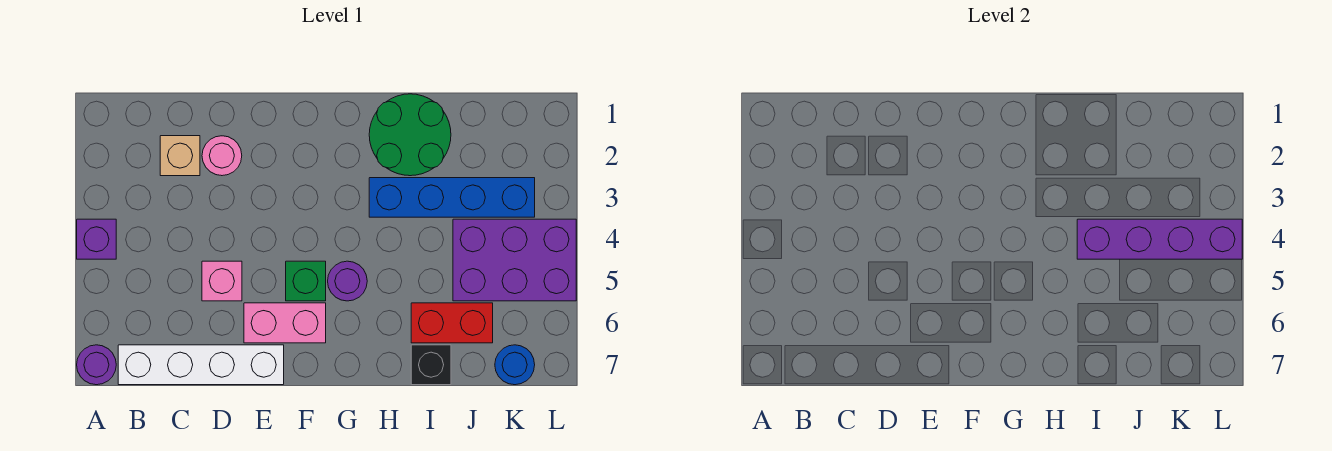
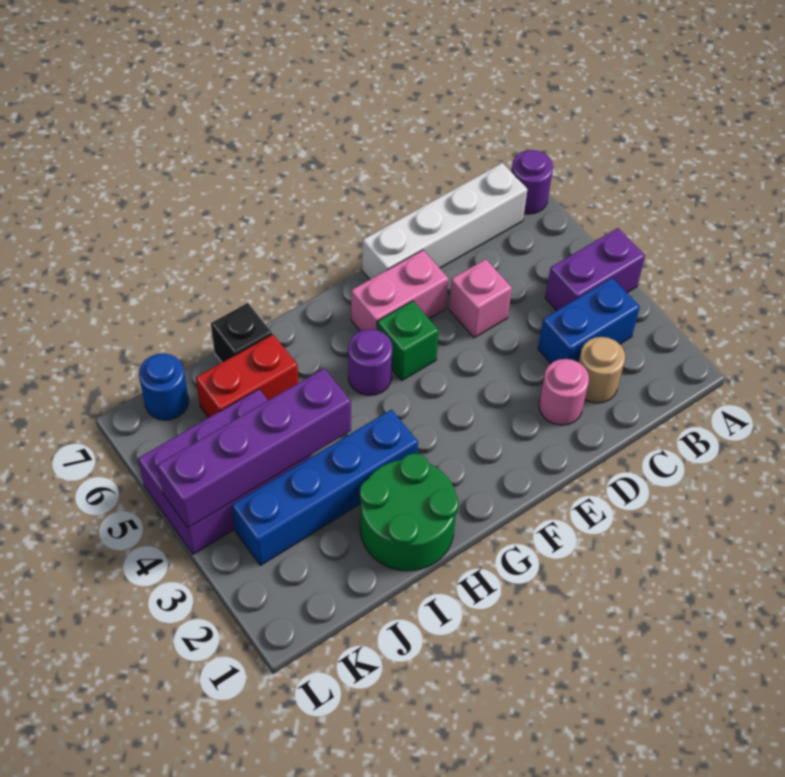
purple brick A4 level 1 -> purple brick A4:B4 level 1
none -> blue brick B3:C3 level 1
tan brick C2 level 1 -> tan round brick C2 level 1

